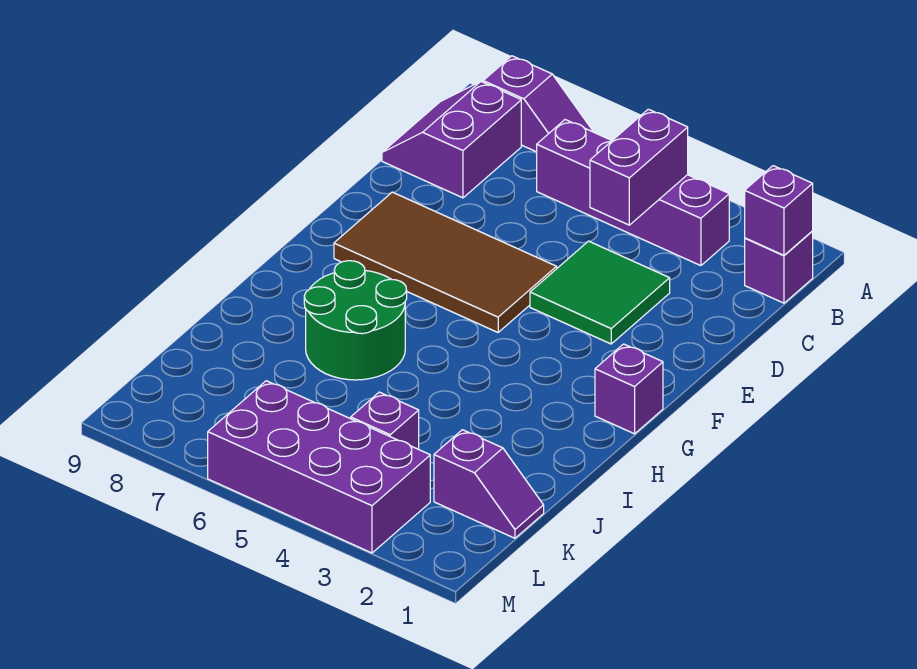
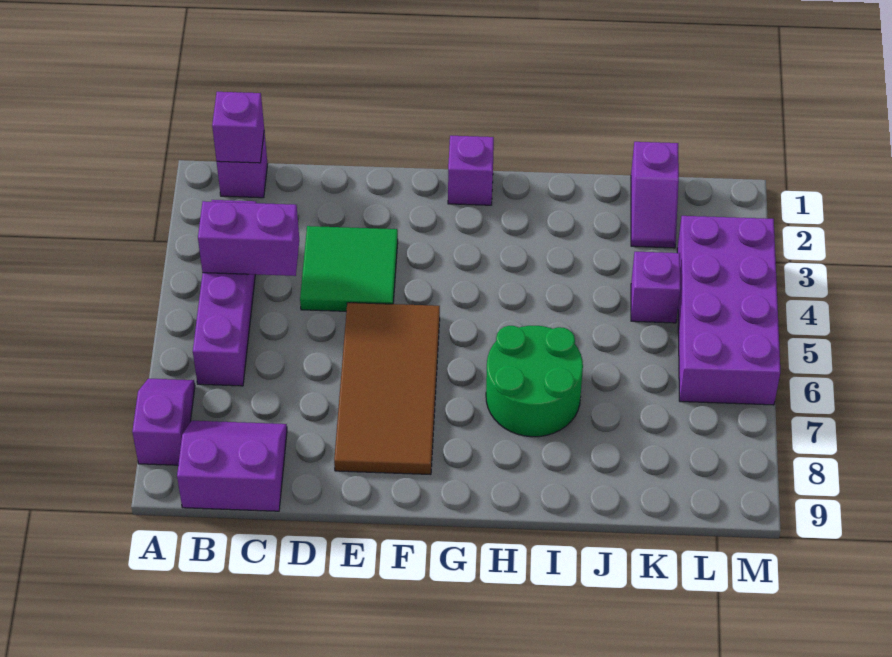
purple slope B8:C9 level 1 top 8 -> purple slope B8:C9 level 1 top 9
purple slope K1:K2 level 1 top 2 -> purple slope K1:K2 level 1 top 1

